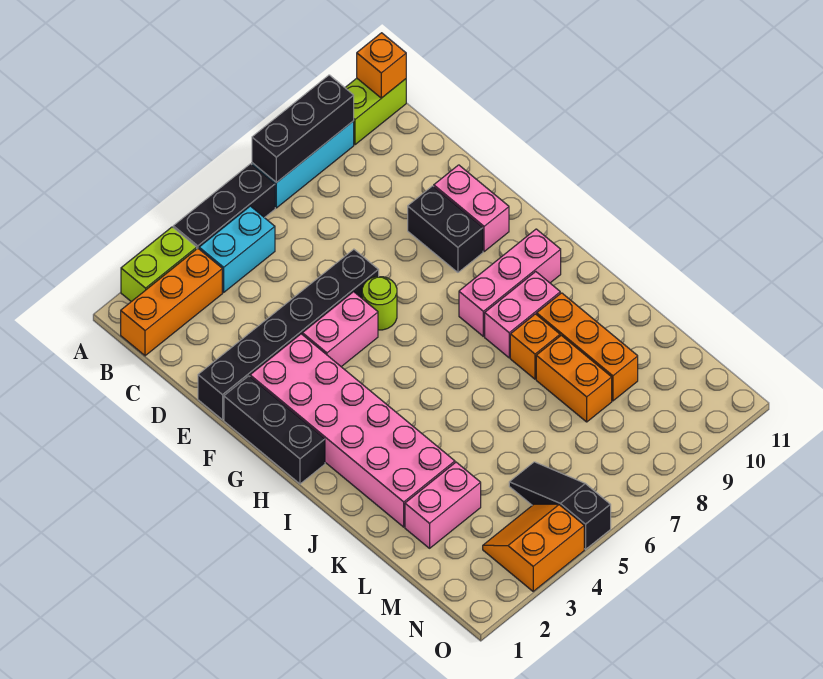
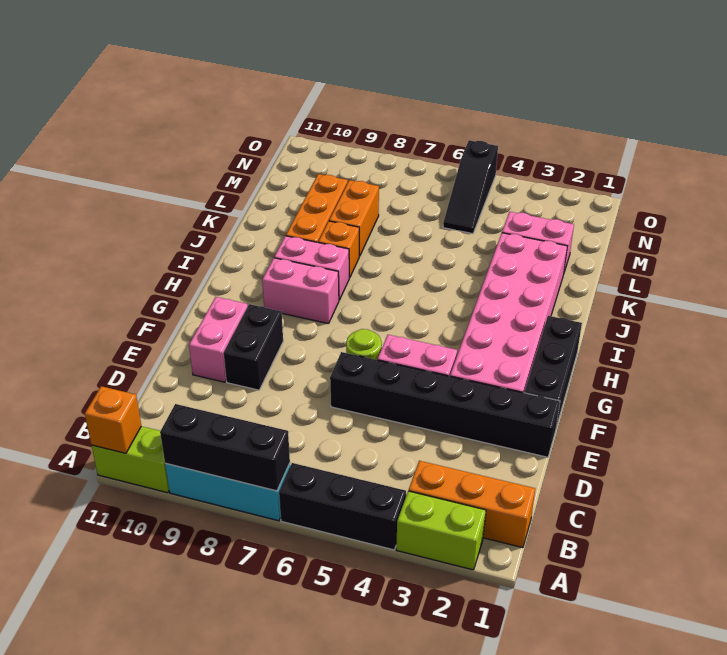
cyan brick B4:B5 level 1 -> none
pink brick H8:H10 level 1 -> pink brick H8:H9 level 1
orange slope N3:O4 level 1 top O -> none

